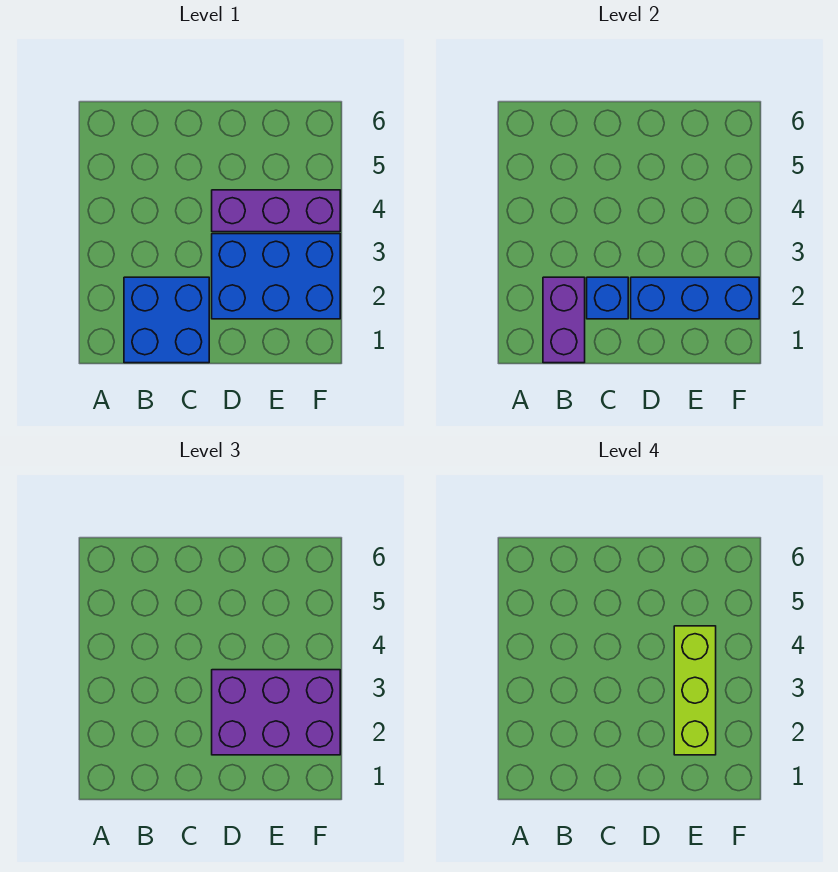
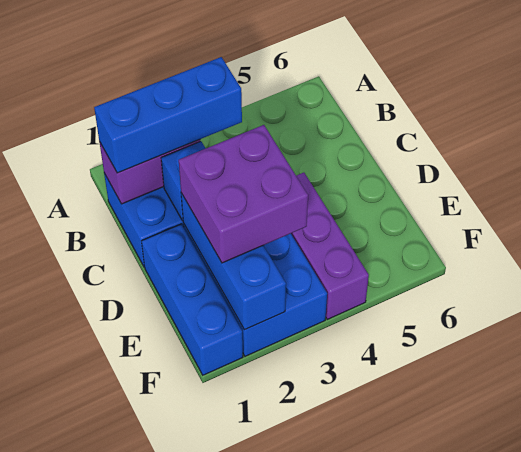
none -> blue brick B1:B3 level 3
none -> blue brick D1:F1 level 1
purple brick D2:F3 level 3 -> purple brick D2:E3 level 3
lime brick E2:E4 level 4 -> none

